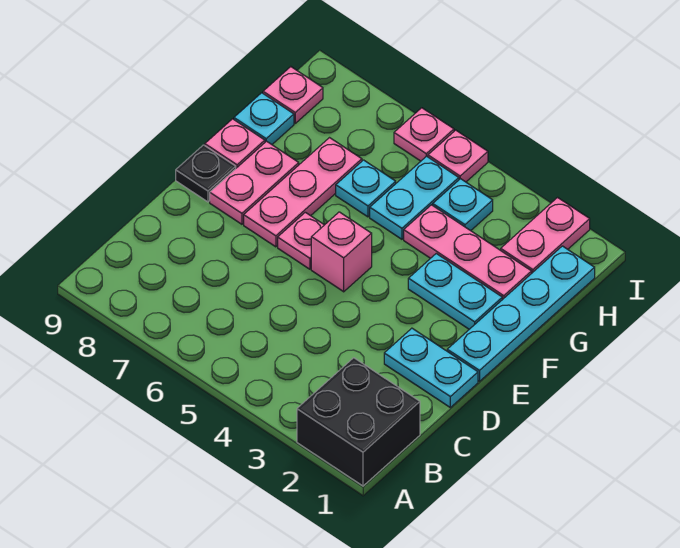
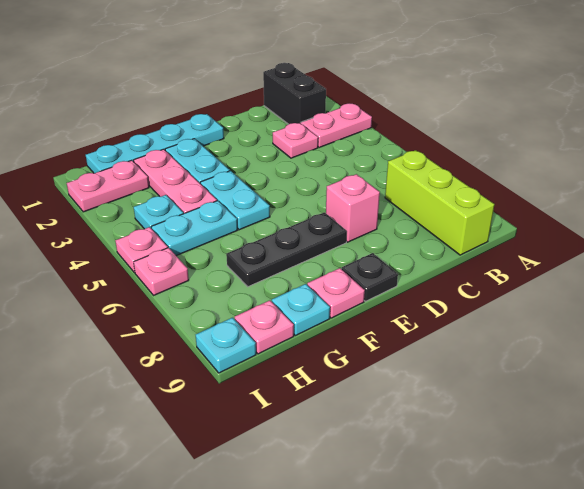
black brick A1:B2 level 1 -> black brick B1:B2 level 1
none -> lime brick B7:B9 level 1
cyan plate D1:D2 level 1 -> cyan plate F4:F5 level 1
pink brick E5 level 1 -> pink brick D7 level 1
pink plate E6 level 1 -> pink plate C3 level 1
pink plate E7:G7 level 1 -> black plate E7:G7 level 1
pink plate E8:F8 level 1 -> pink plate A3:B3 level 1
cyan plate G6 level 1 -> cyan plate I9 level 1

